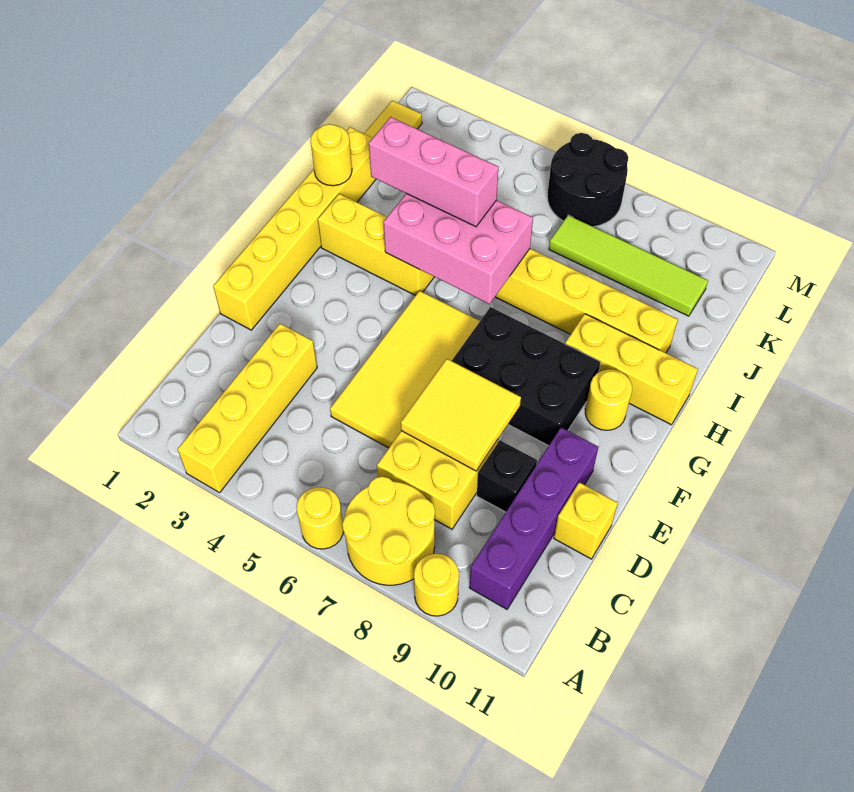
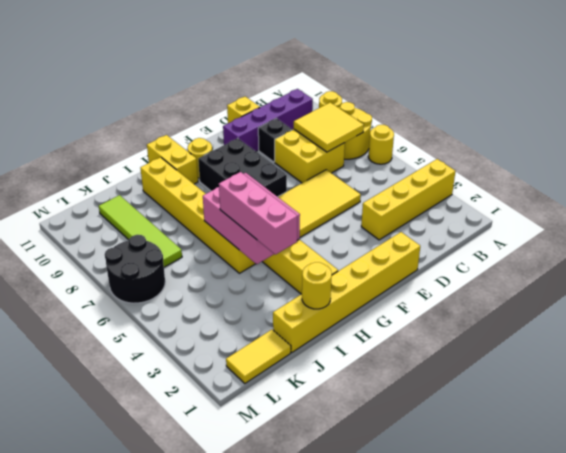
yellow tile D7:E8 level 2 -> yellow tile B7:C8 level 2
yellow brick H9:H11 level 1 -> yellow brick H10:H11 level 1

